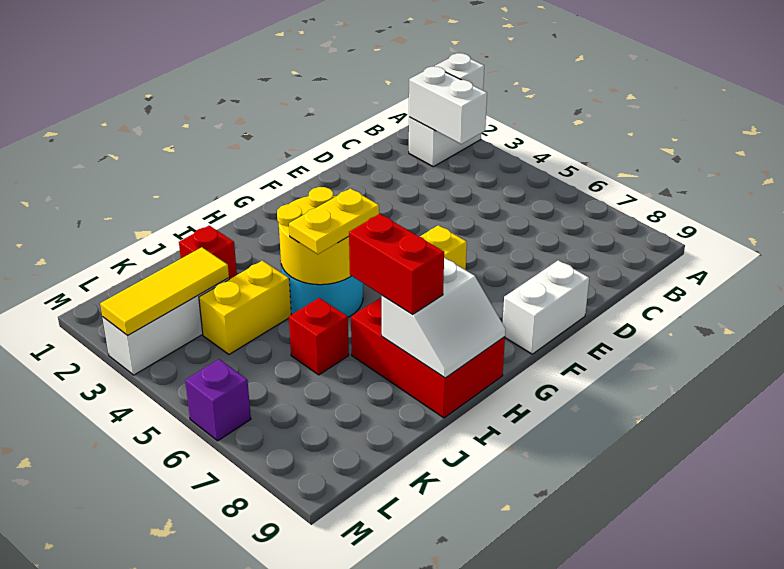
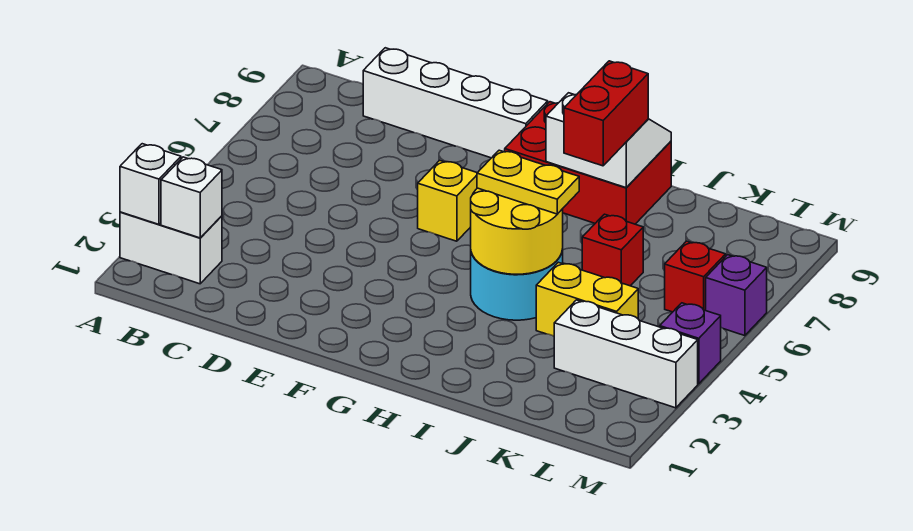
white brick B2:B3 level 2 -> white brick B2 level 2
white brick E9:F9 level 1 -> white brick C9:F9 level 1
red brick H7:I9 level 1 -> red brick G8:I9 level 1
red brick J2 level 1 -> red brick L6 level 1
yellow tile K3:M3 level 2 -> none
none -> purple brick M4 level 1

